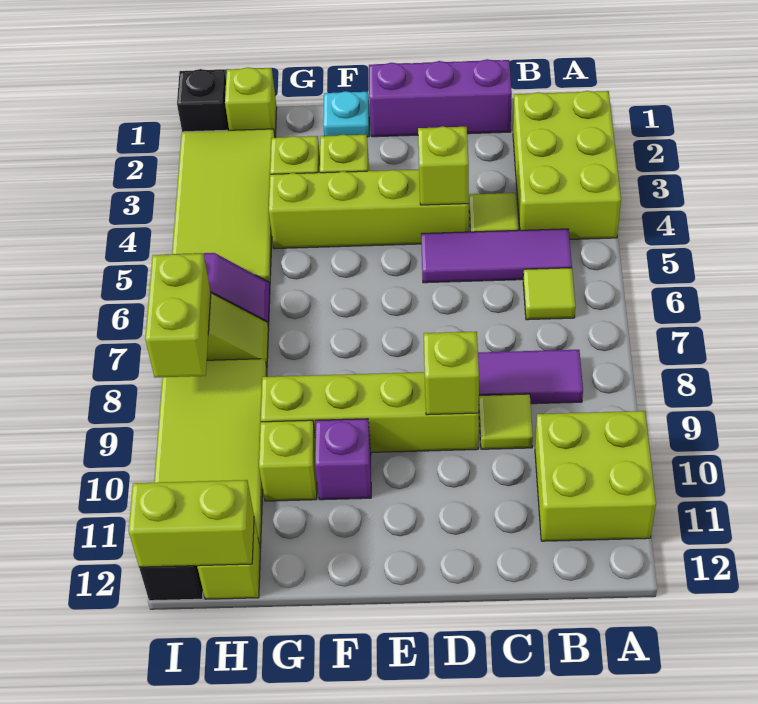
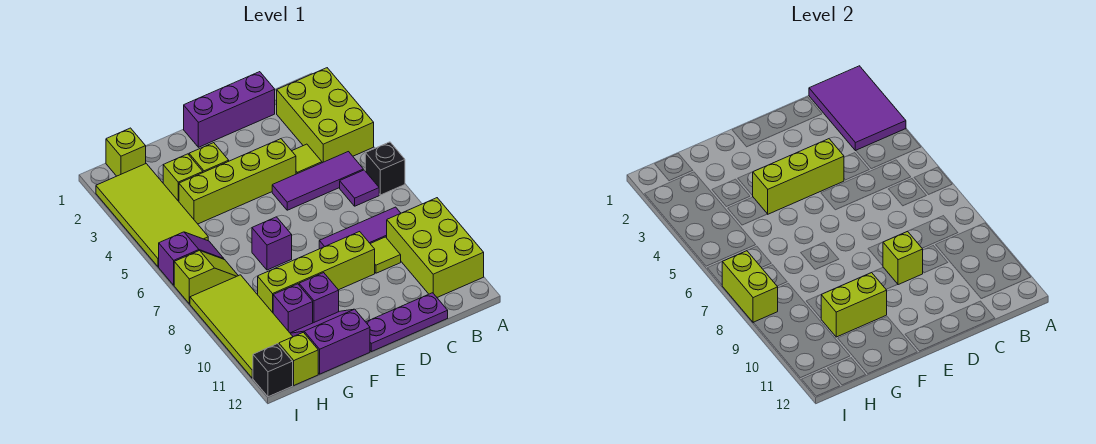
none -> purple tile A1:B3 level 2
lime brick A10:B11 level 1 -> lime brick A9:B11 level 1
lime tile B6 level 1 -> purple tile B6 level 1
none -> purple plate C12:E12 level 1
lime brick D4 level 2 -> lime brick D4:F4 level 2
cyan plate F1 level 1 -> none
none -> purple brick F7 level 1
none -> purple slope F11:G12 level 1 top 12
lime brick G10 level 1 -> purple brick G10 level 1
lime brick H12:I12 level 2 -> lime brick F10:G10 level 2
black brick I1 level 1 -> black brick A6 level 1

